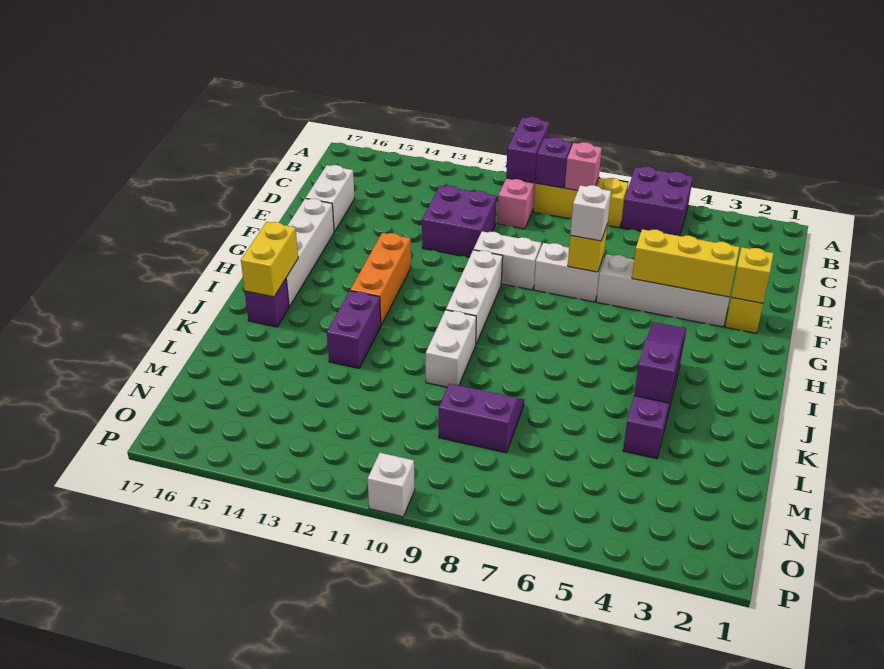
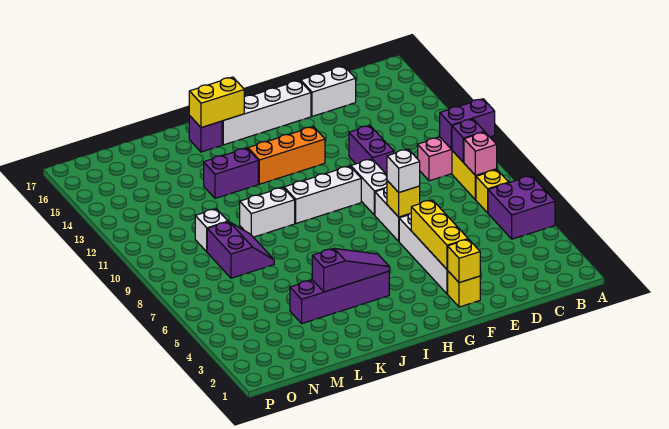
purple brick D11:E12 level 1 -> purple brick E11:E12 level 1
white brick P10 level 1 -> white brick M10 level 1

